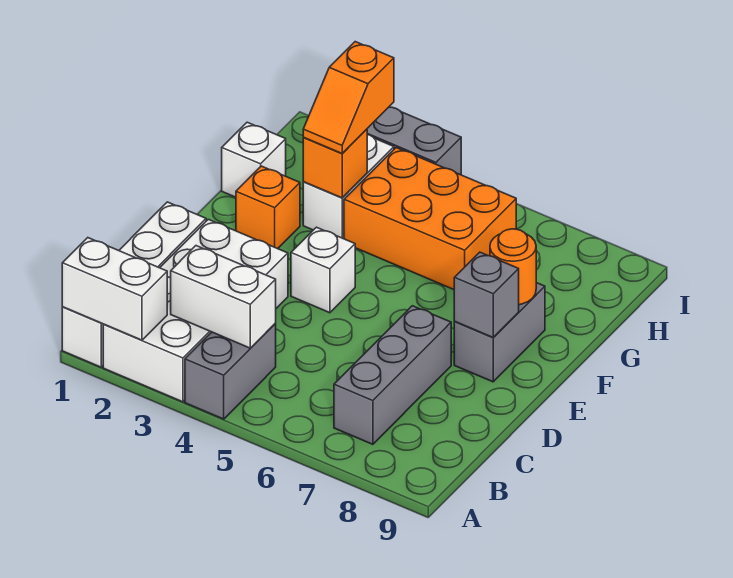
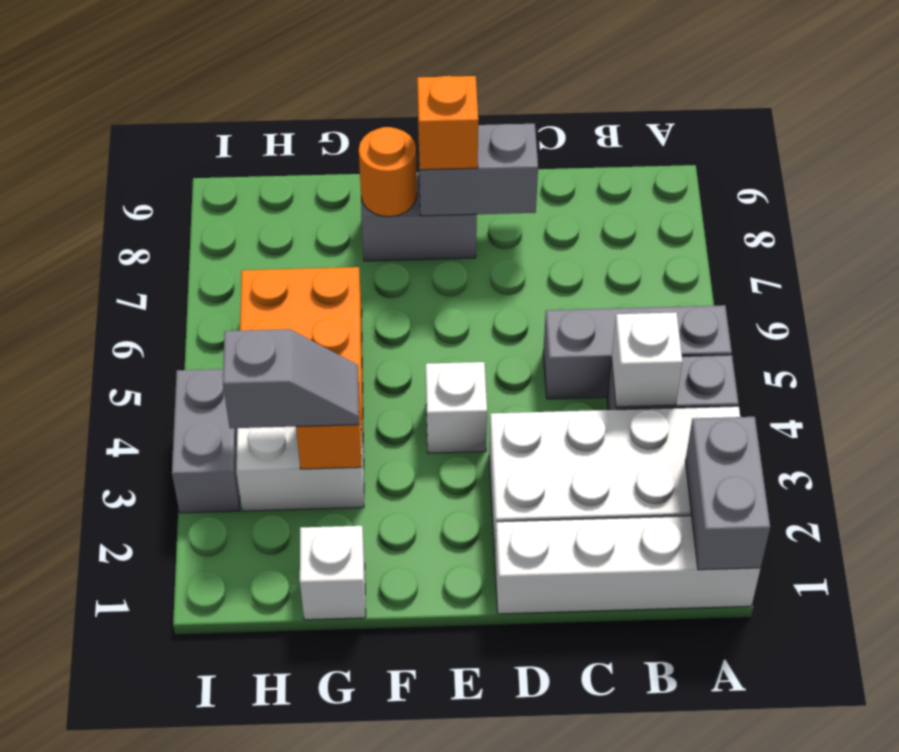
white brick A1:A2 level 2 -> grey brick A1:A2 level 2
white brick B3:B4 level 2 -> white brick B4 level 2
grey brick B7:D7 level 1 -> grey brick A5:C5 level 1
grey brick E8 level 2 -> grey brick D8:E8 level 2
orange brick F2 level 1 -> orange brick E8 level 3
orange slope G3:H3 level 3 top H -> grey slope G3:H3 level 3 top H

